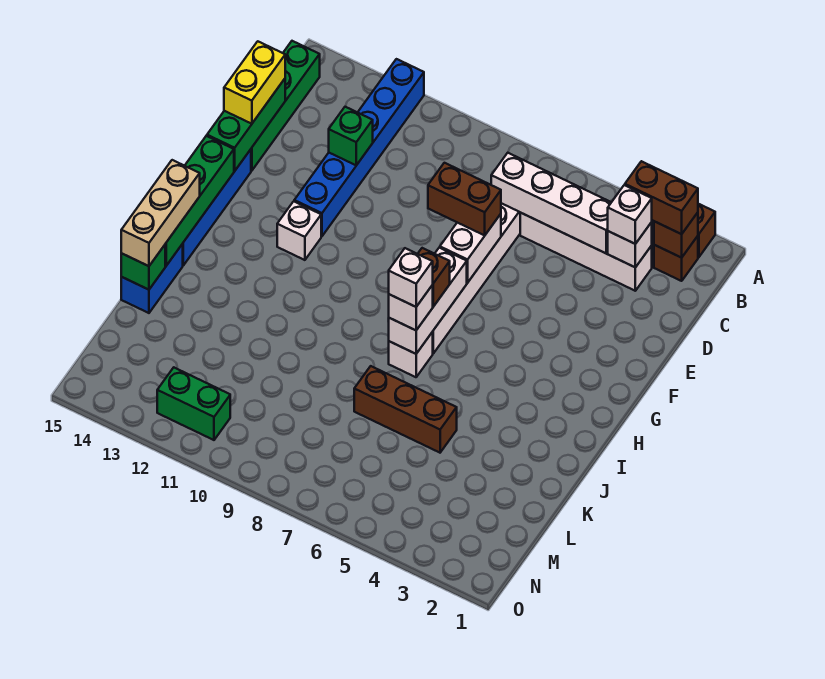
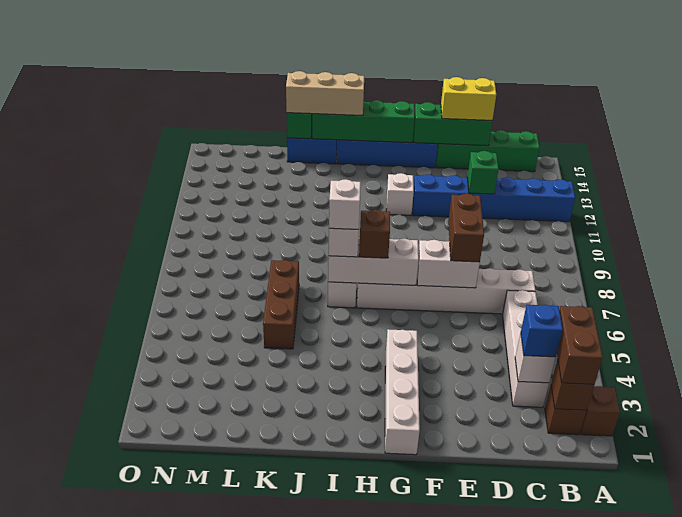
white brick C3 level 3 -> blue brick C3 level 3
white brick C4:C7 level 2 -> white brick G1:G4 level 1
green brick N11:N12 level 1 -> none

